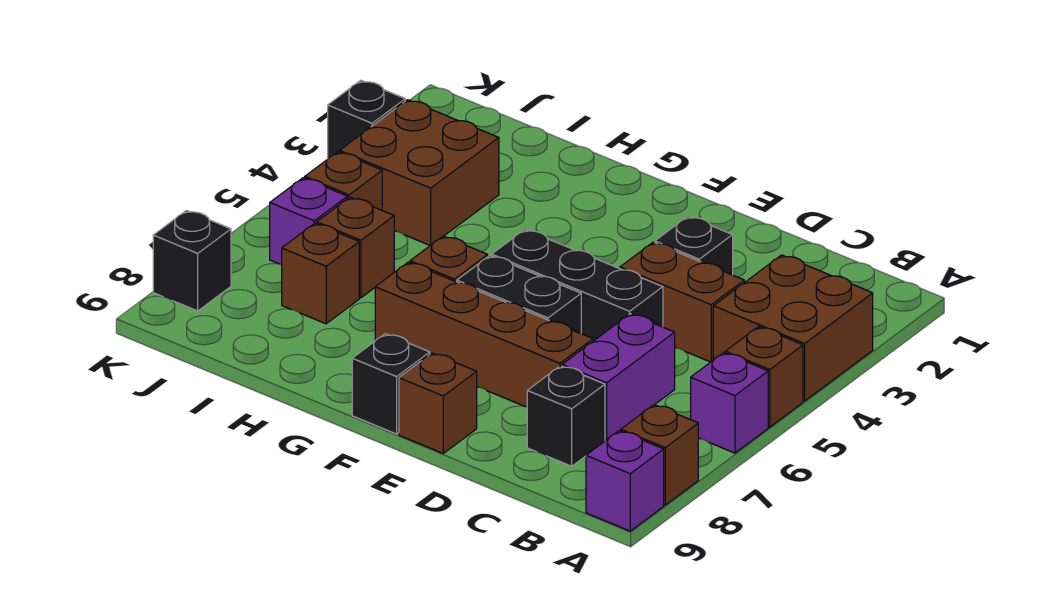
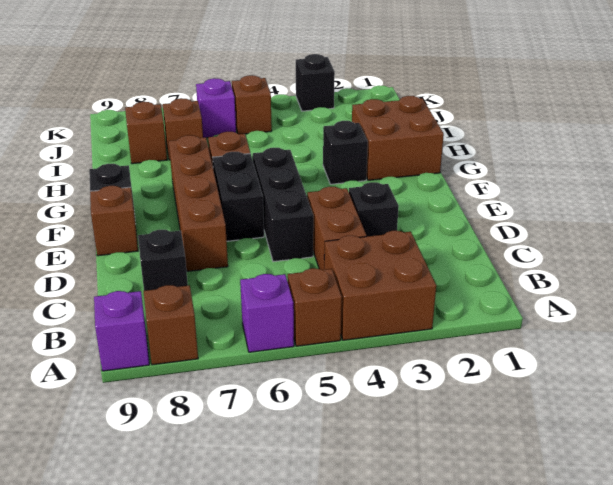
purple brick C6:C7 level 1 -> none
brown brick I3:J4 level 1 -> brown brick G1:H2 level 1
brown brick I6 level 1 -> brown brick I8 level 1
black brick K8 level 1 -> black brick G3 level 1

